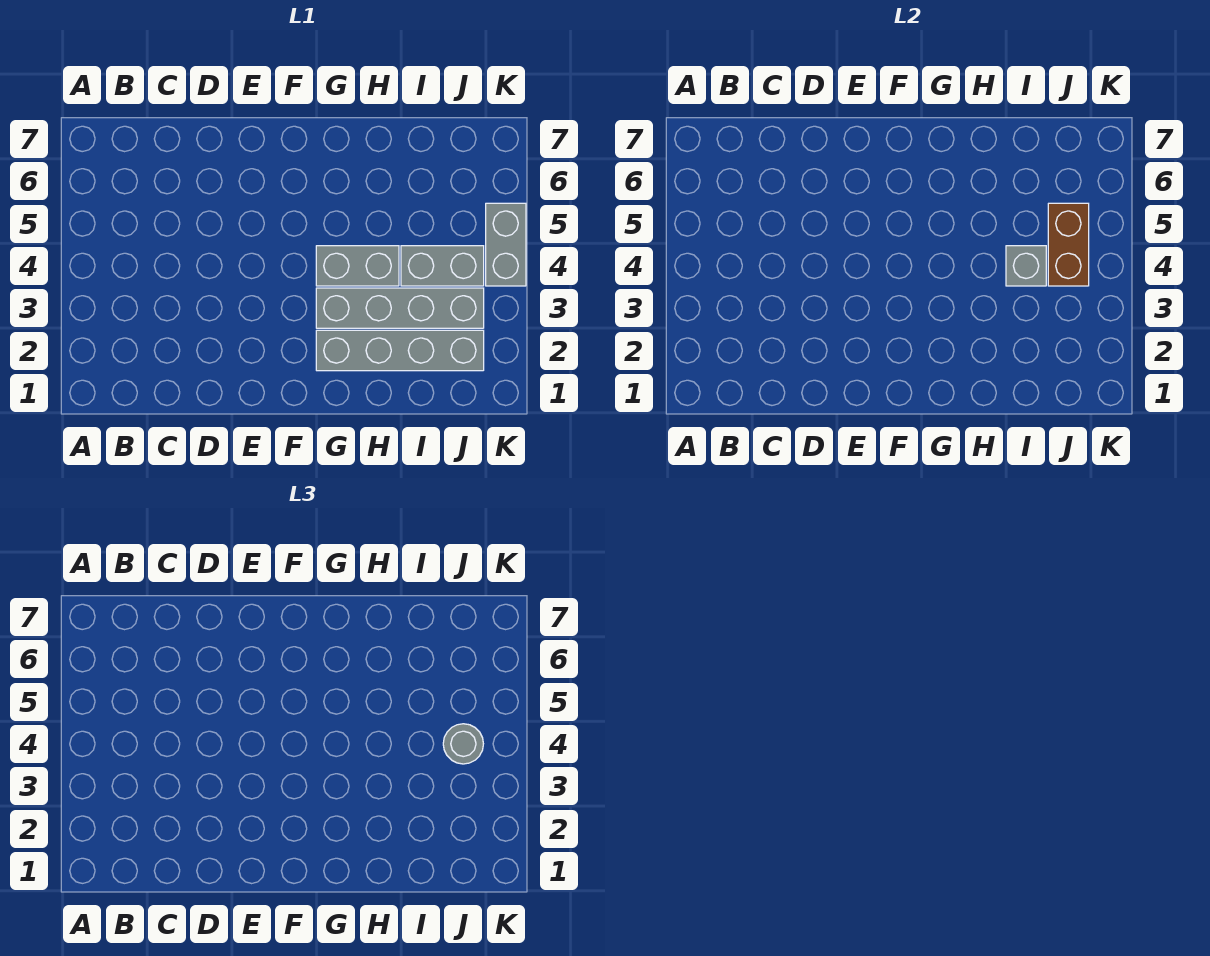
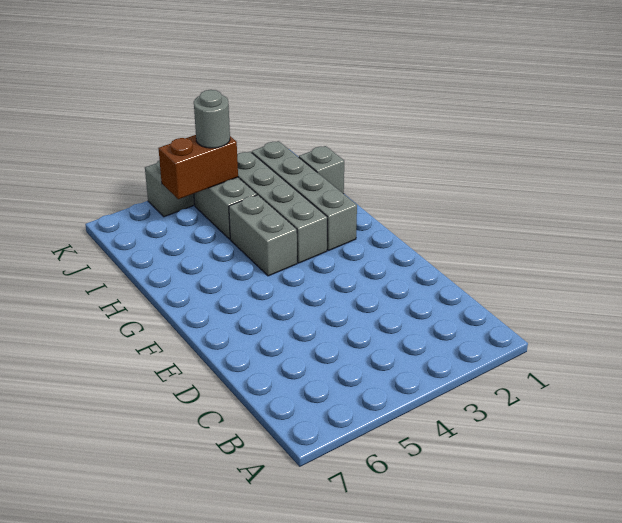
grey brick I4 level 2 -> grey brick I1 level 1

